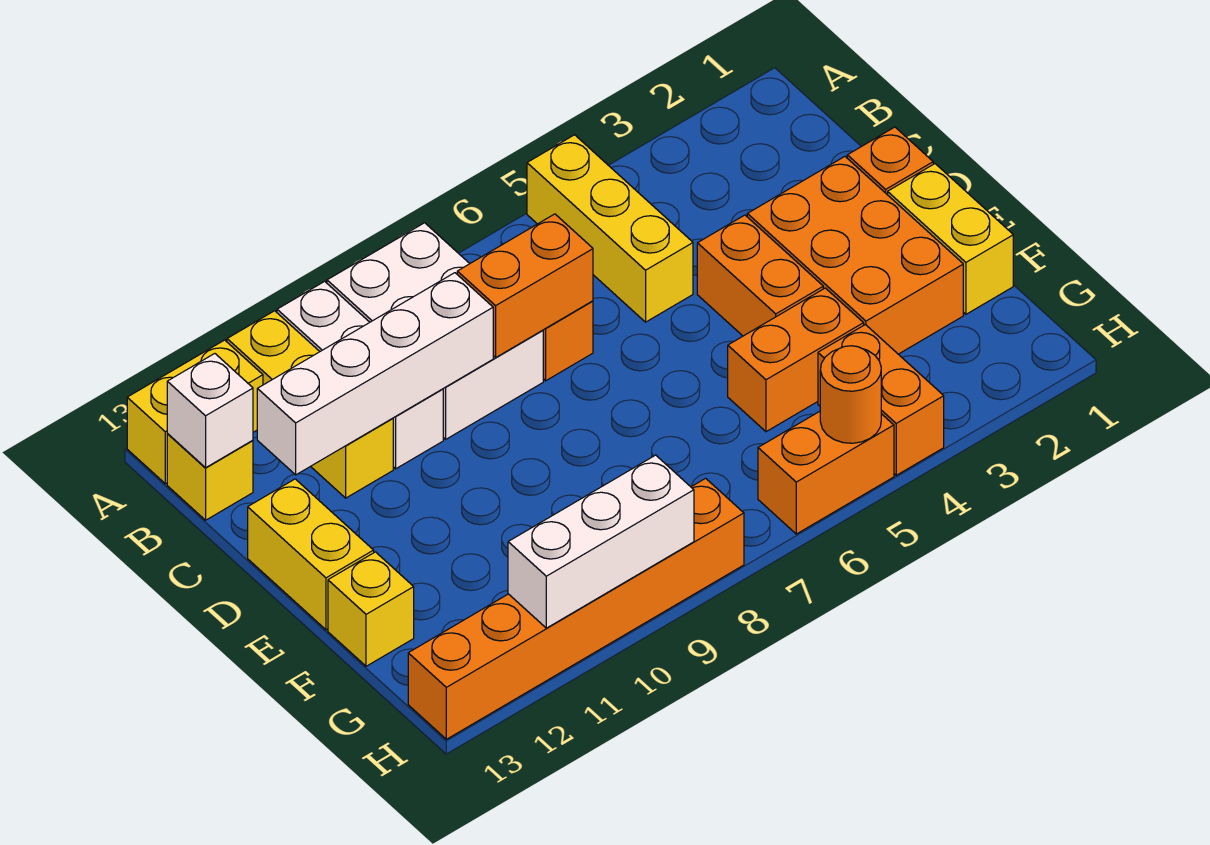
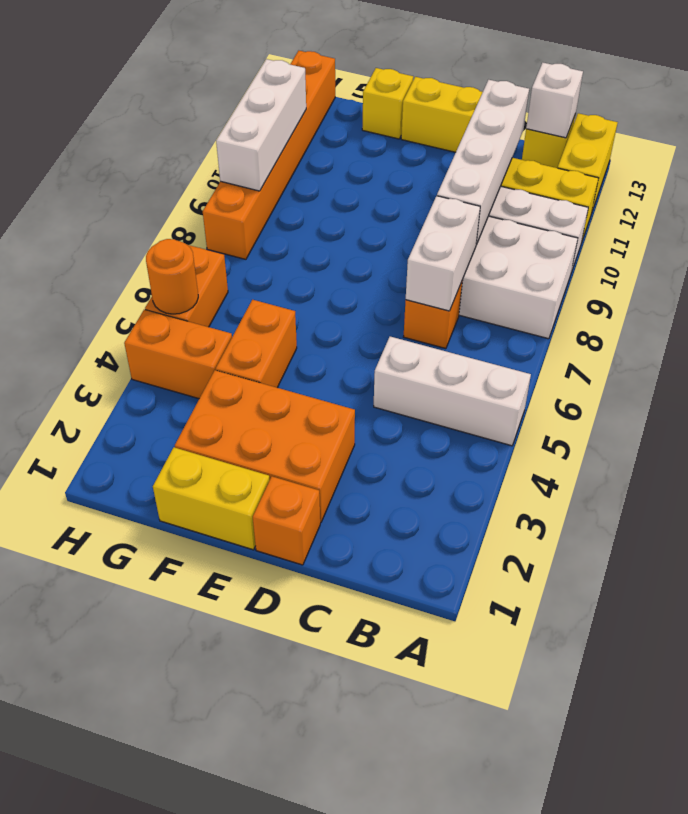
yellow brick A5:C5 level 1 -> white brick A5:C5 level 1
orange brick C7:C8 level 2 -> white brick C7:C8 level 2
orange brick D4:E4 level 1 -> none

